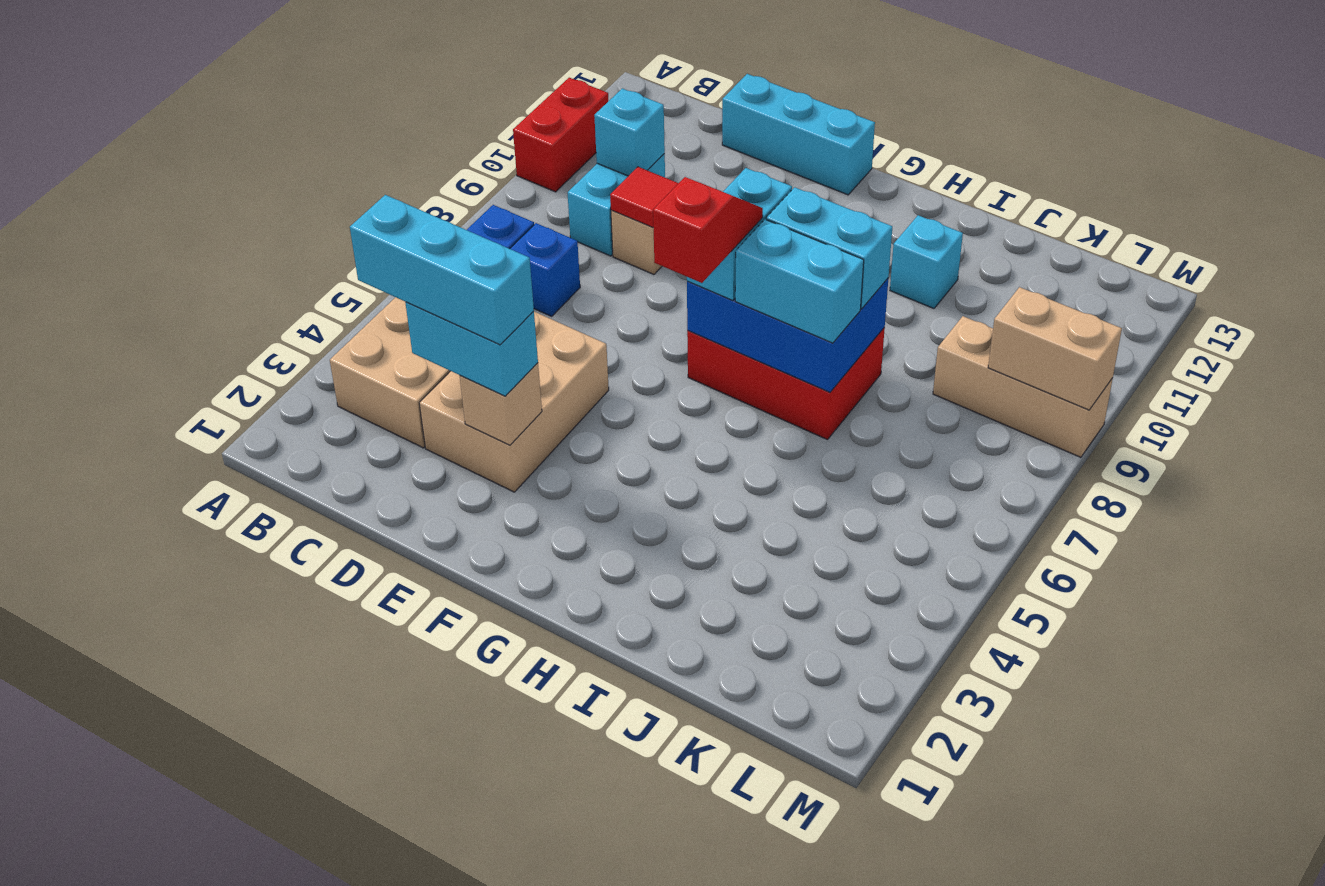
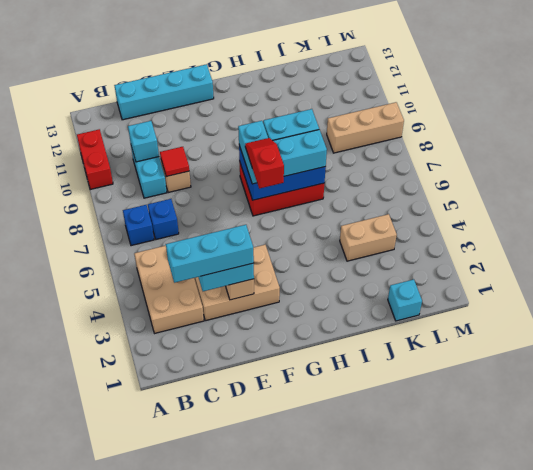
tan brick D3:E5 level 1 -> tan brick D3:F4 level 1
cyan brick D13:F13 level 1 -> cyan brick C13:F13 level 1
cyan brick I11 level 1 -> cyan brick K1 level 1
tan brick L9:M9 level 2 -> tan brick J4:K4 level 1

